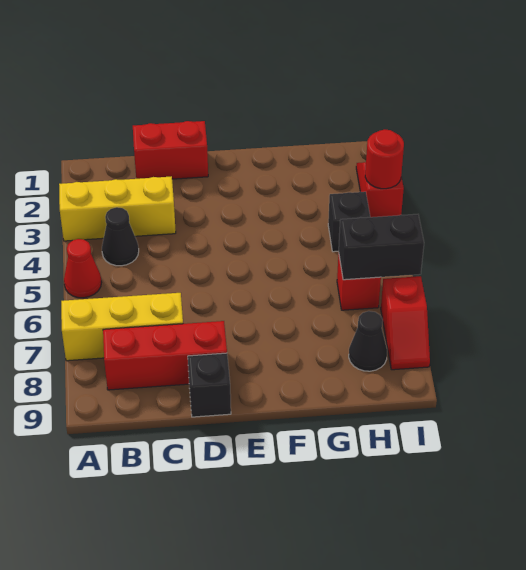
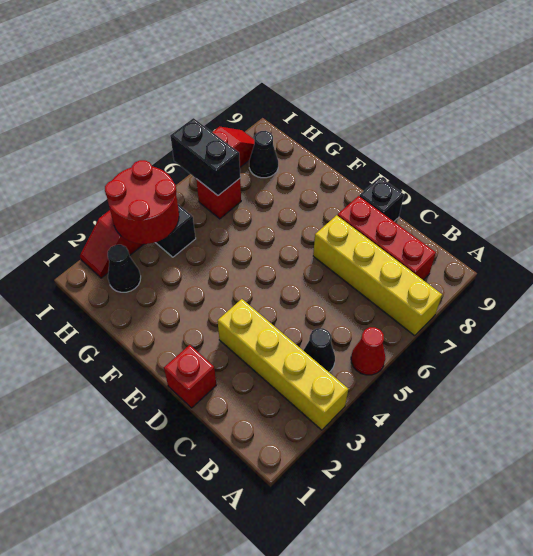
yellow brick A3:C3 level 1 -> yellow brick A3:D3 level 1
yellow brick A7:C7 level 1 -> yellow brick A7:D7 level 1
red brick C1:D1 level 1 -> red brick D1 level 1
none -> black cone H2 level 1
red round brick I3 level 2 -> red round brick H3:I4 level 2

